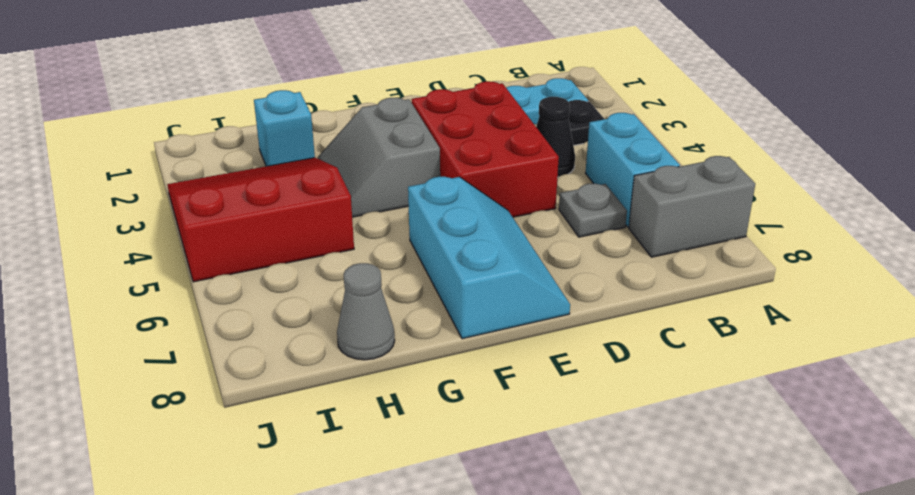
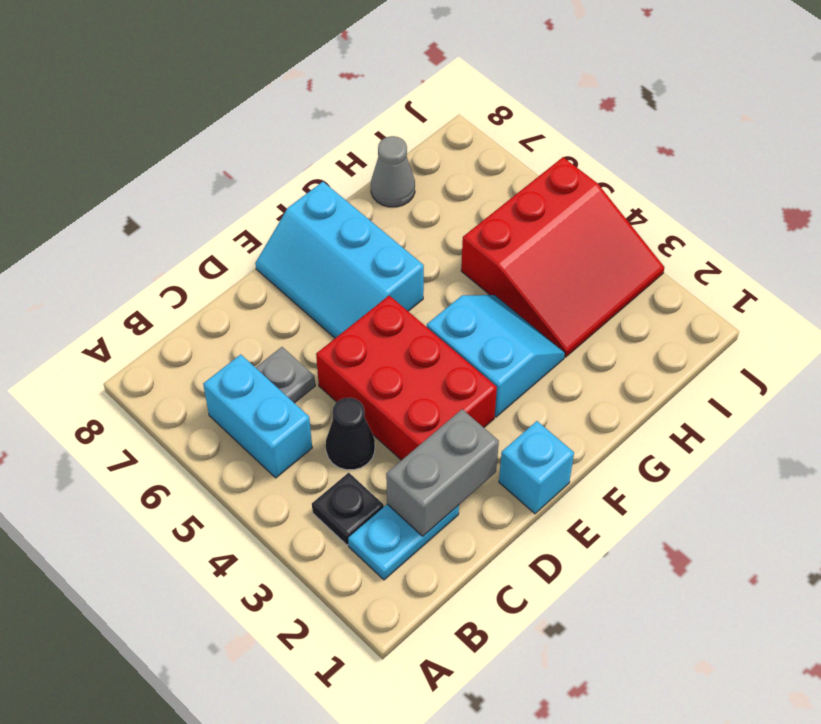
grey brick A7:B7 level 1 -> grey brick C2:D2 level 2
grey slope F3:G4 level 1 top F -> cyan slope F3:G4 level 1 top F
cyan brick H2 level 1 -> cyan brick E1 level 1

